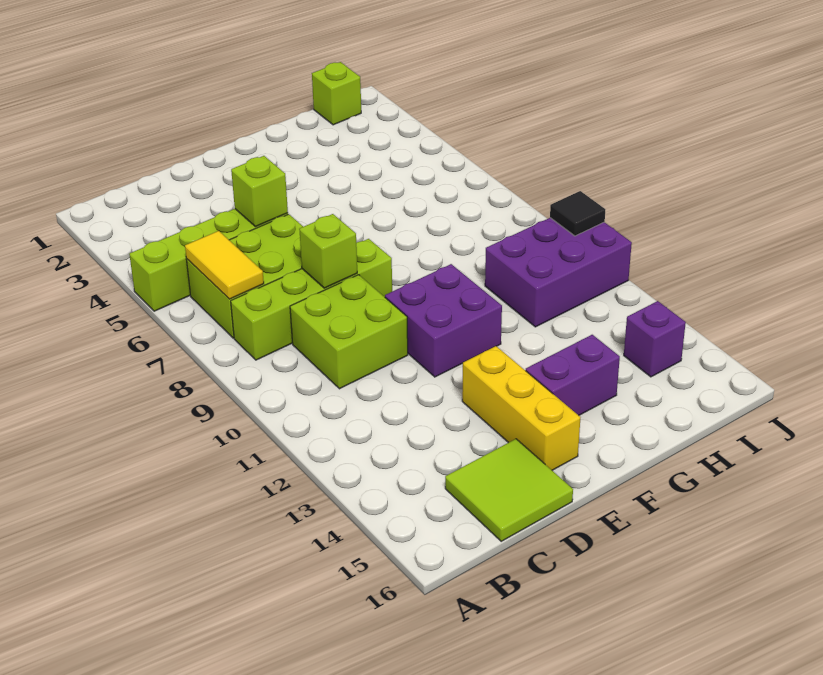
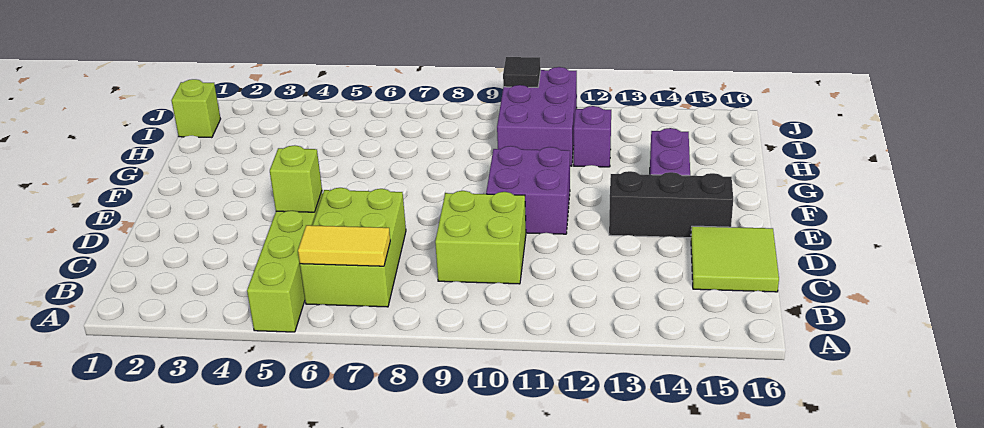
lime brick B8:E8 level 1 -> none
lime brick D8 level 2 -> none
yellow brick E13:E15 level 1 -> black brick E13:E15 level 1
purple brick I14 level 1 -> purple brick H12 level 1

